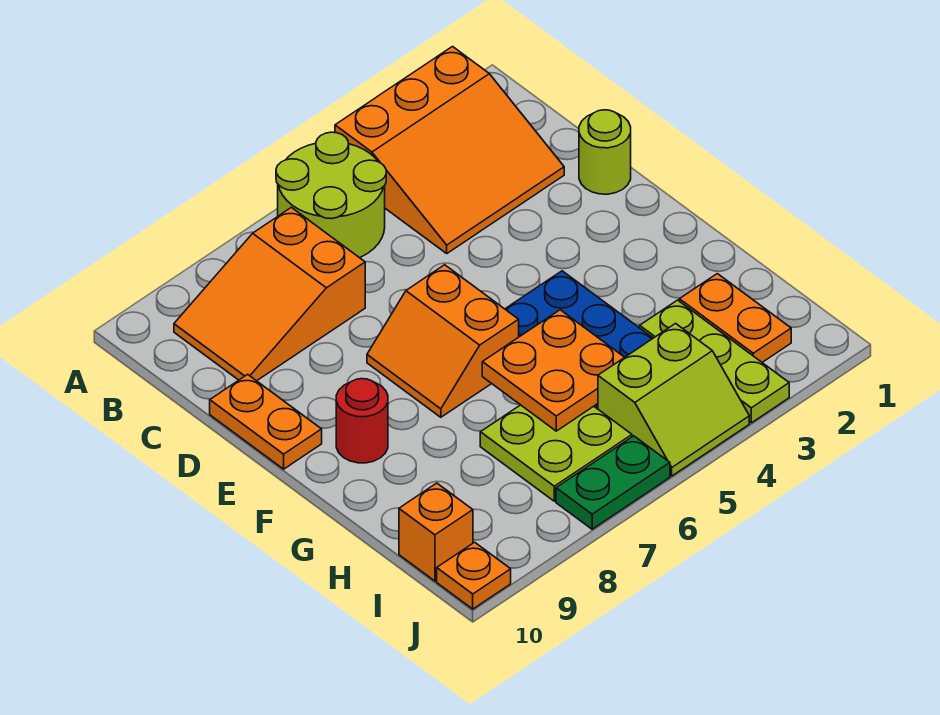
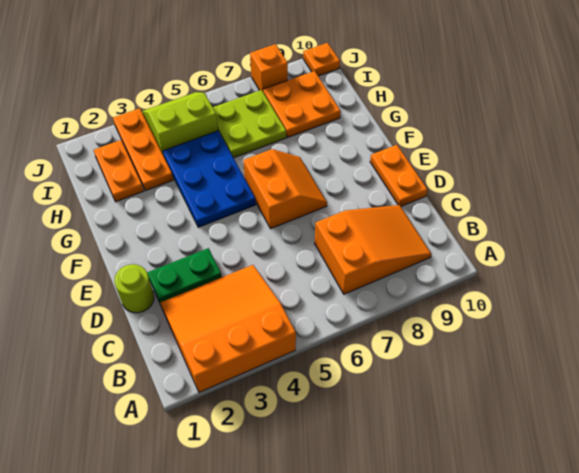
lime round brick A5:B6 level 1 -> none
red round brick F9 level 1 -> none
orange plate G5:H6 level 2 -> orange plate H8:I9 level 1
lime plate H3:J3 level 1 -> orange plate H3:J3 level 1
orange brick I10 level 1 -> orange brick J8 level 1
green plate J6:J7 level 1 -> green plate D2:D3 level 1

